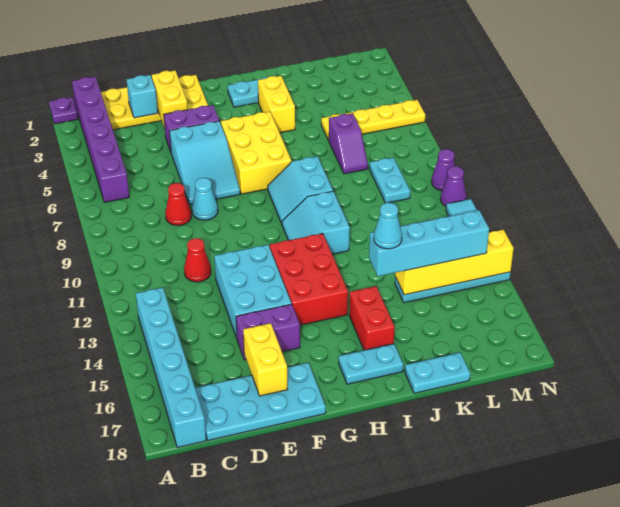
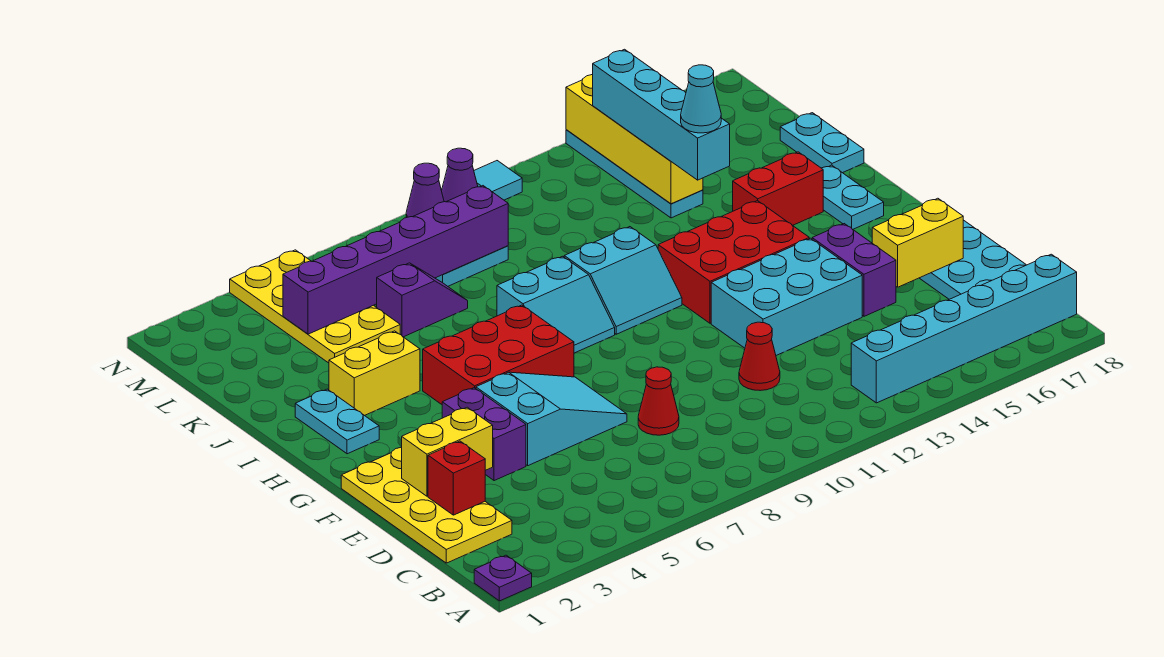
purple brick B1:B6 level 1 -> purple brick L4:L9 level 2
cyan brick D2 level 2 -> red brick D2 level 2
cyan cone E8 level 1 -> none
yellow brick G5:H7 level 1 -> red brick G5:H7 level 1
yellow plate K5:N5 level 1 -> yellow plate K4:N5 level 1

